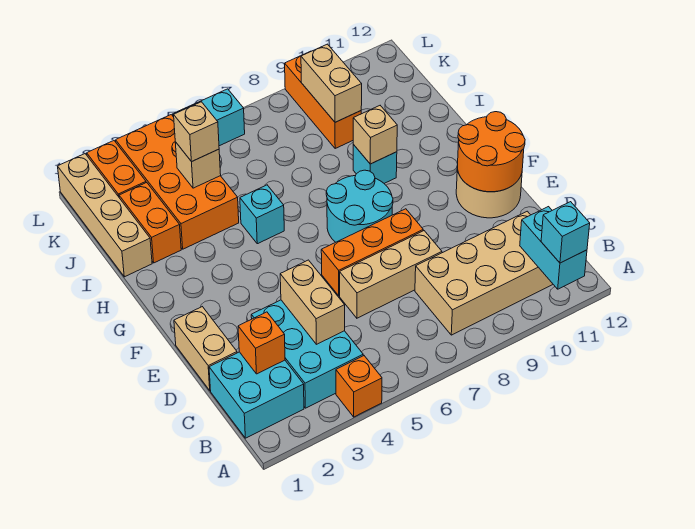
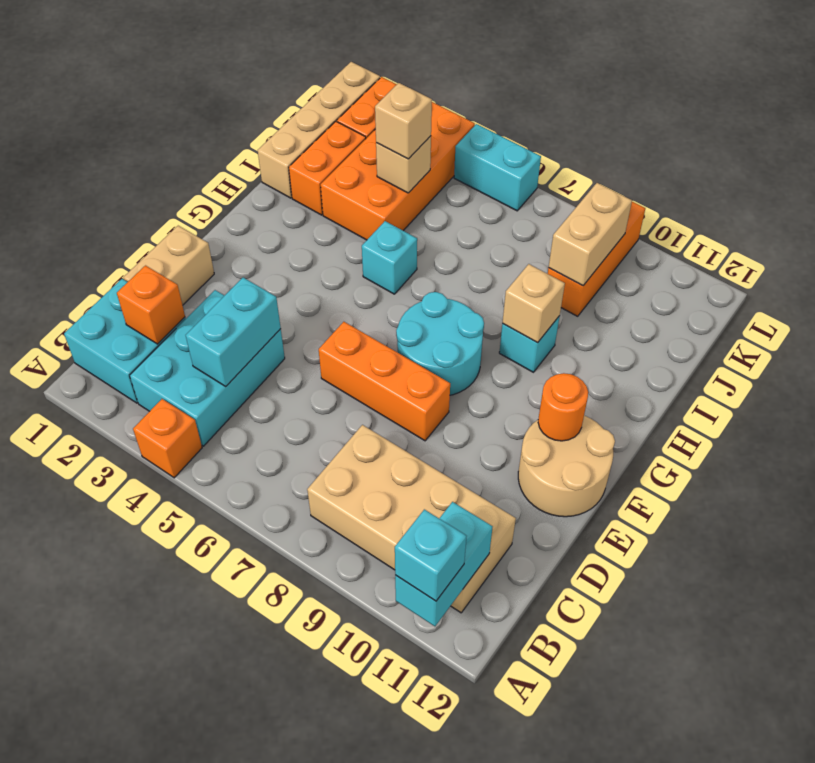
tan brick C4:D4 level 2 -> cyan brick C4:D4 level 2
tan brick D6:D8 level 1 -> none
orange round brick E11:F12 level 2 -> orange round brick F11 level 2

